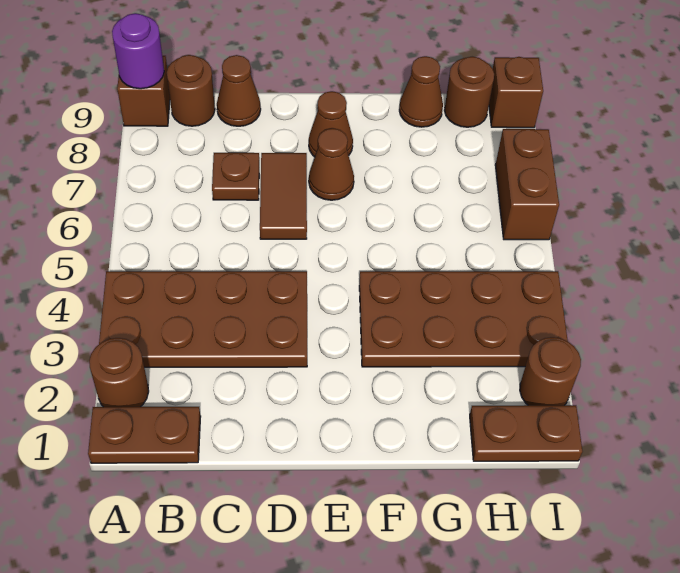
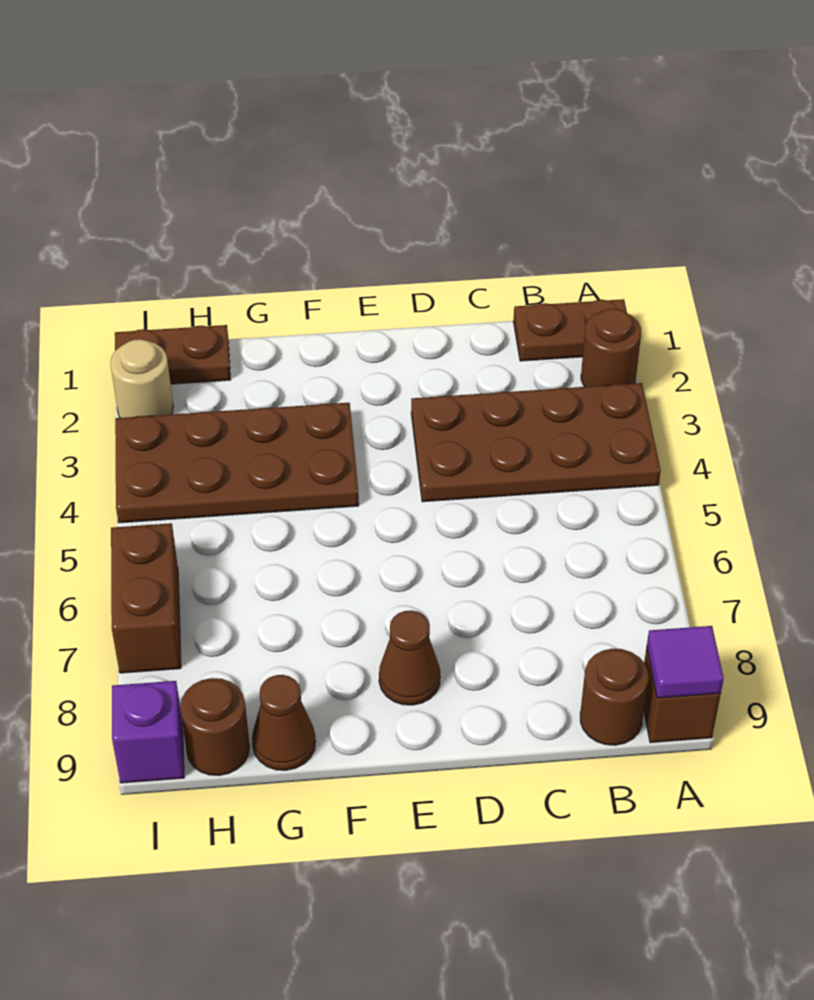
purple round brick A9 level 2 -> purple tile A9 level 2
brown plate C7 level 1 -> none
brown cone C9 level 1 -> none
brown tile D6:D7 level 1 -> none
brown cone E7 level 1 -> none
brown round brick I2 level 1 -> tan round brick I2 level 1
brown brick I9 level 1 -> purple brick I9 level 1

